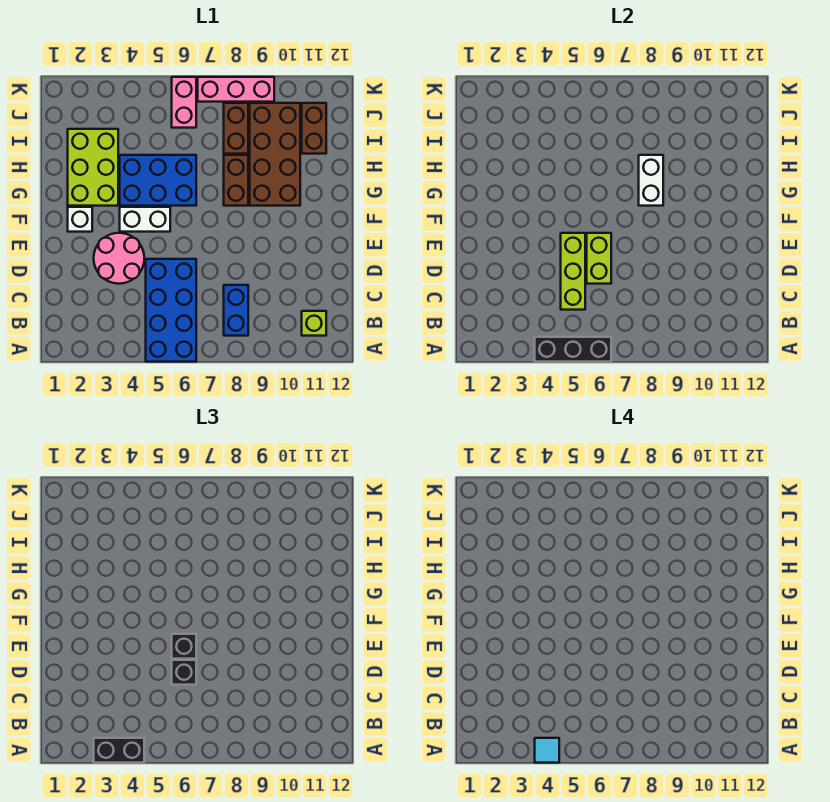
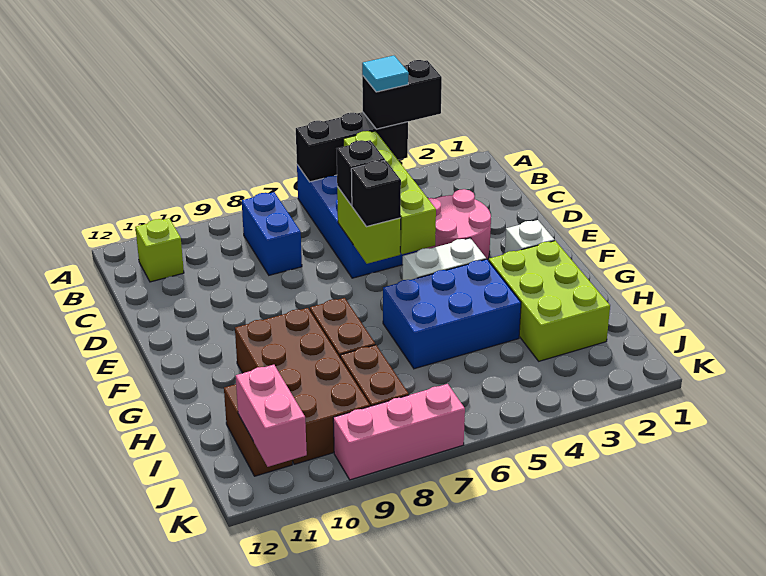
lime brick C5:E5 level 2 -> lime brick B5:E5 level 2
white brick G8:H8 level 2 -> none
pink brick J6:K6 level 1 -> pink brick J11:K11 level 2

